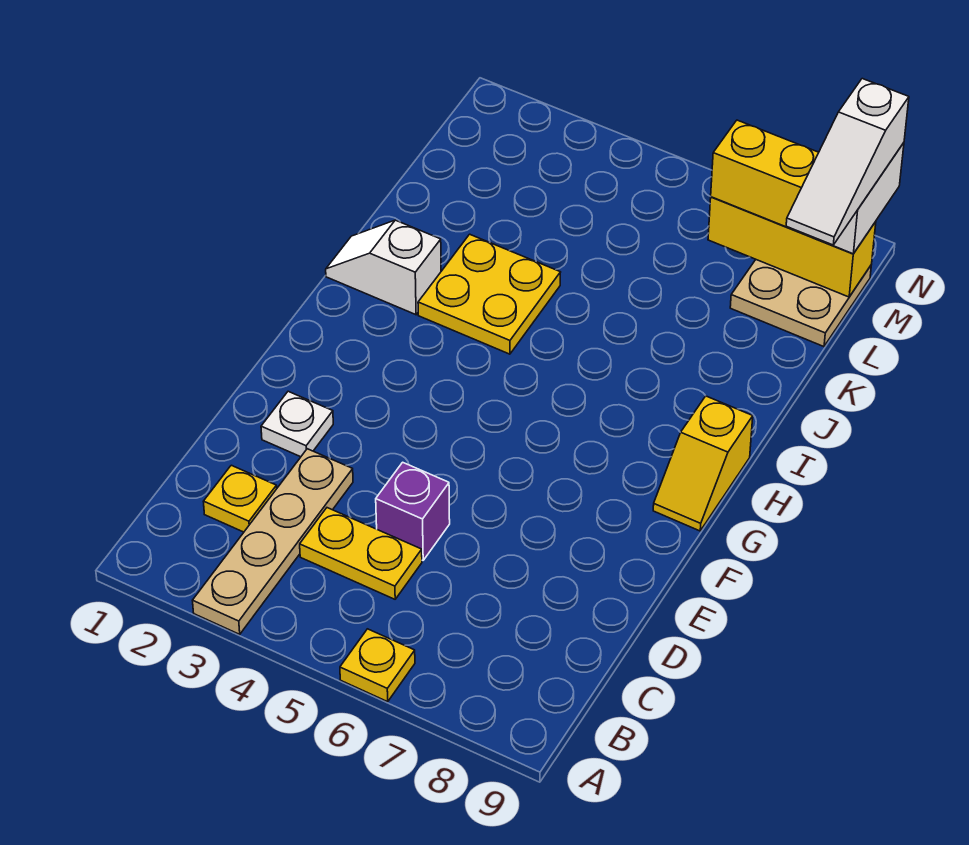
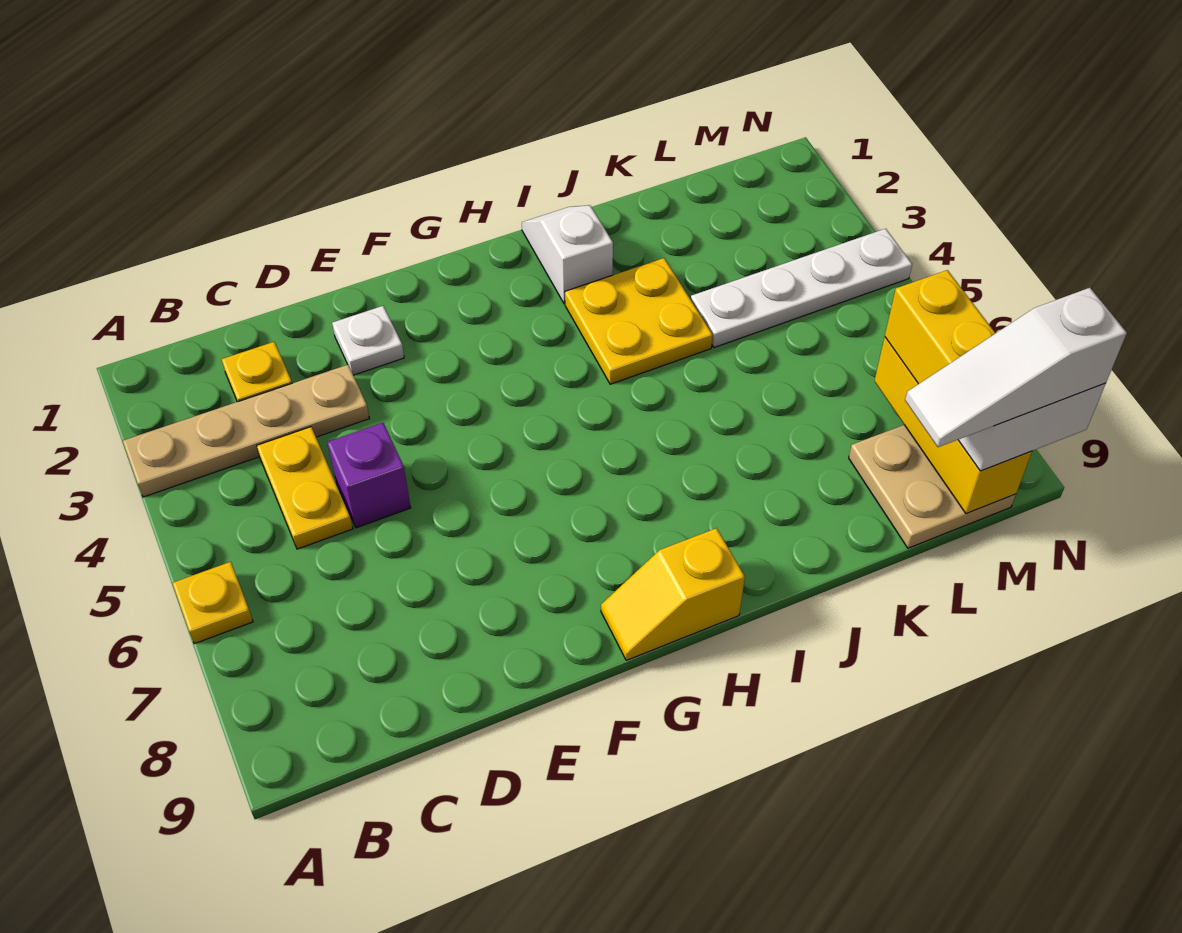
none -> white plate K4:N4 level 1

